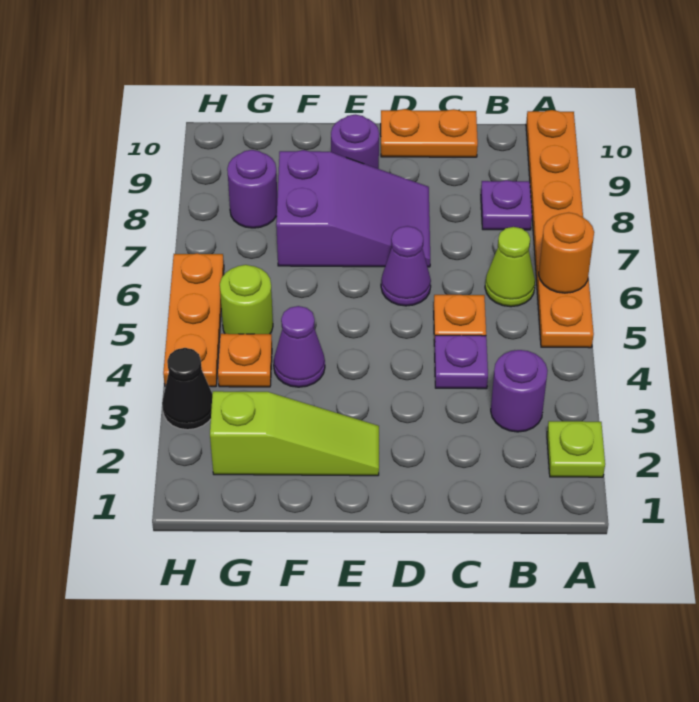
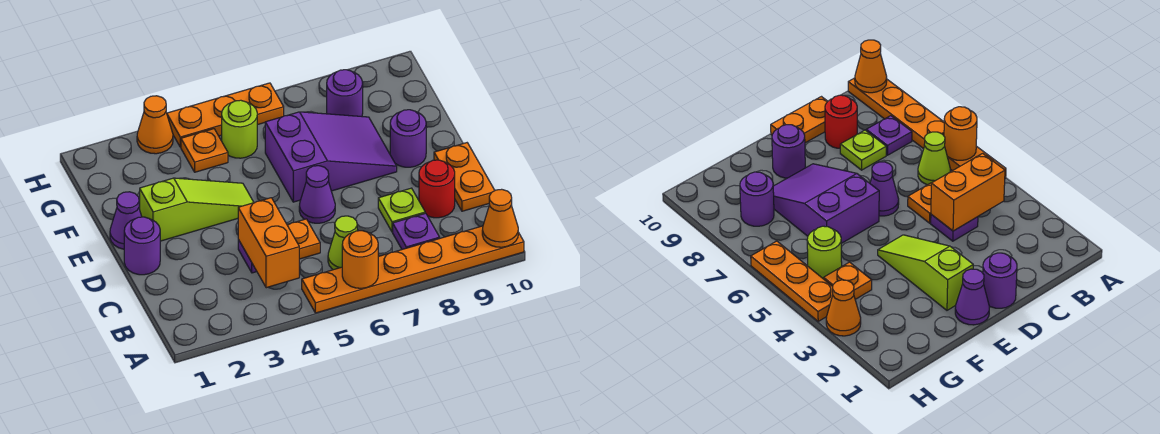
lime plate A2 level 1 -> lime plate C8 level 1
none -> orange cone A10 level 2
purple round brick B3 level 1 -> purple round brick D1 level 1
none -> orange brick B4:C4 level 2
none -> red round brick C9 level 1
purple slope D7:F8 level 1 top F -> purple slope E6:F8 level 1 top 6
lime slope E2:G2 level 1 top G -> lime slope E2:E4 level 1 top 2
purple cone F4 level 1 -> purple cone E1 level 1
black cone H3 level 1 -> orange cone H3 level 1

